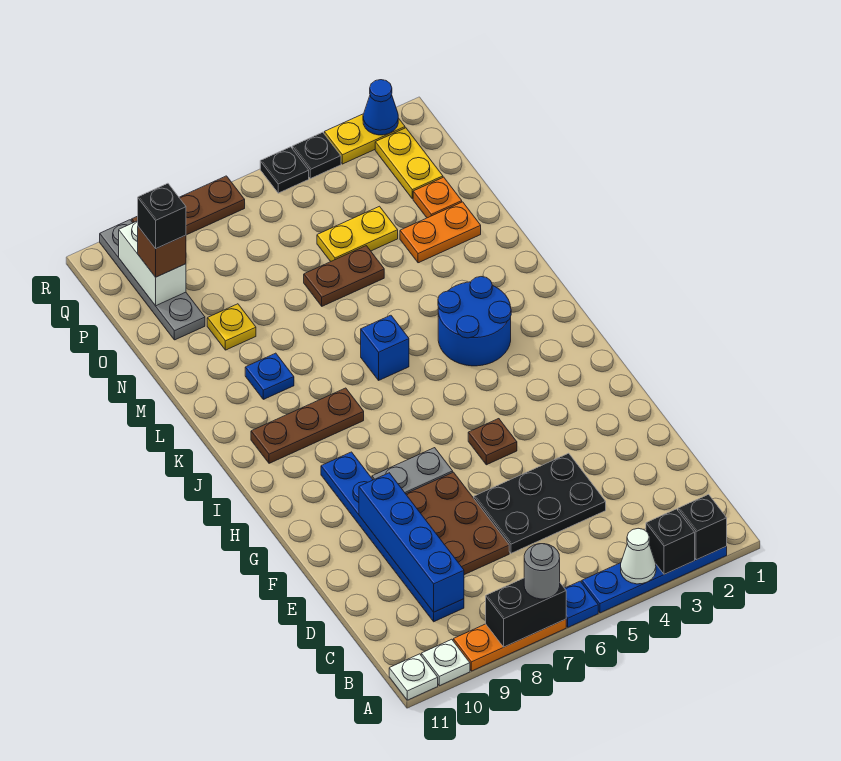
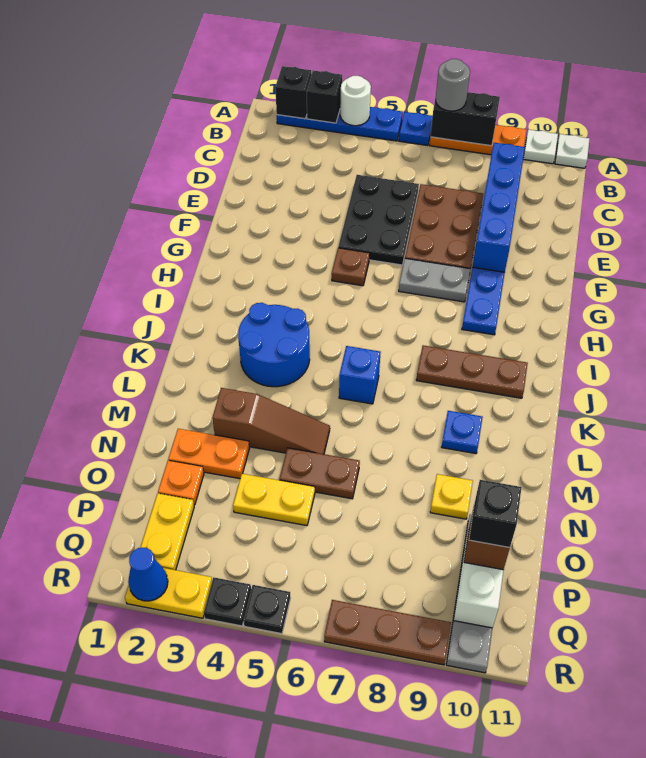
white cone A4 level 2 -> white round brick A4 level 2
black plate D4:E6 level 1 -> black plate D5:F6 level 1
none -> brown slope M3:M5 level 1 top 3

